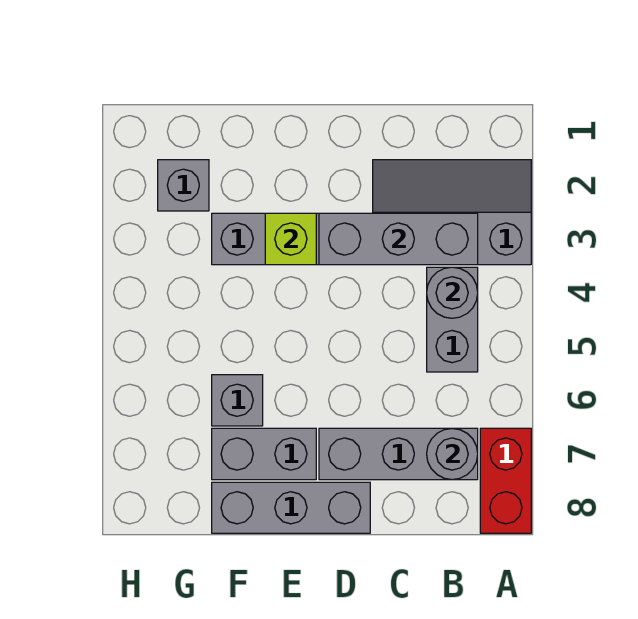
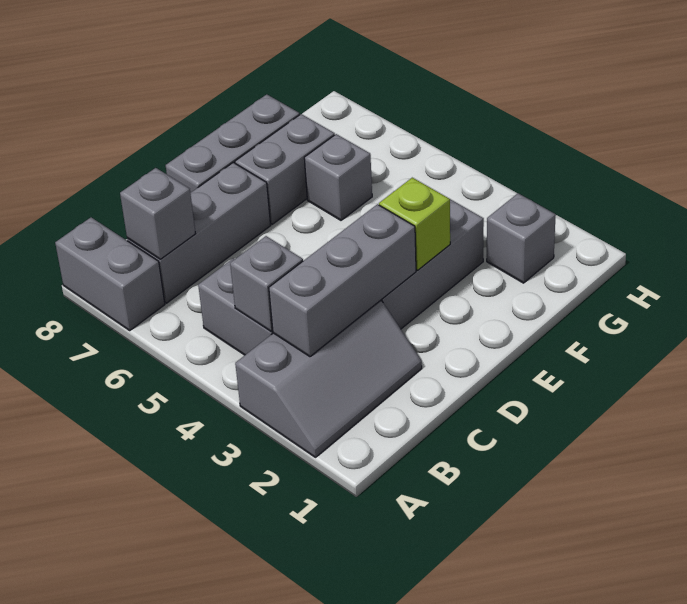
red brick A7:A8 level 1 -> grey brick A7:A8 level 1
grey round brick B4 level 2 -> grey brick B4 level 2
grey round brick B7 level 2 -> grey brick B7 level 2

